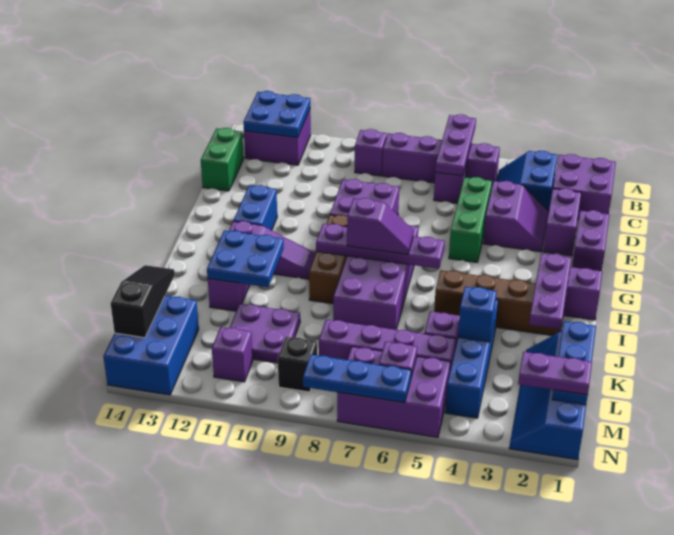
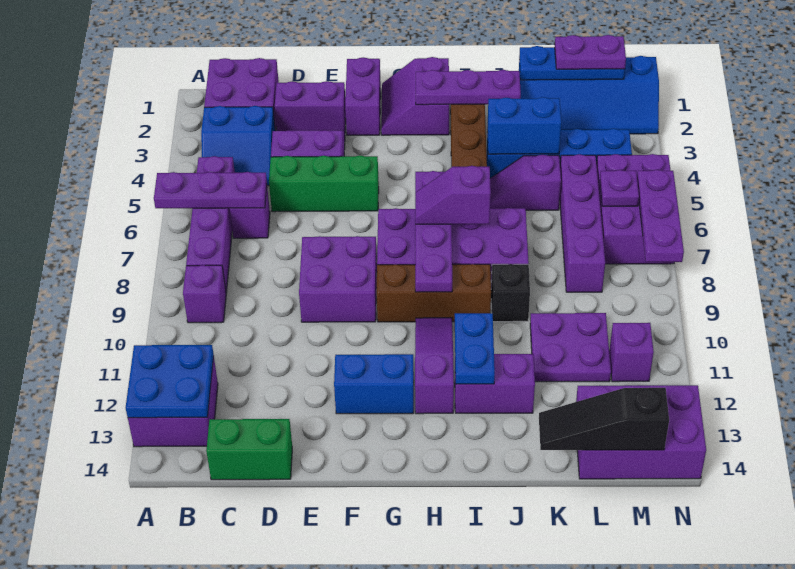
purple brick E1:F1 level 1 -> purple brick F1:F2 level 1
purple slope H7:H8 level 3 top 8 -> purple slope H7:I7 level 3 top I
blue plate I11:J12 level 2 -> blue plate I11:I12 level 2
blue brick K4 level 2 -> blue brick J4:K4 level 2
blue brick L13:N14 level 1 -> purple brick L13:N14 level 1
purple plate M1:M2 level 3 -> purple plate L1:M1 level 3
black brick M9 level 1 -> black brick J9 level 1
blue plate N6:N8 level 2 -> purple plate N6:N8 level 2

